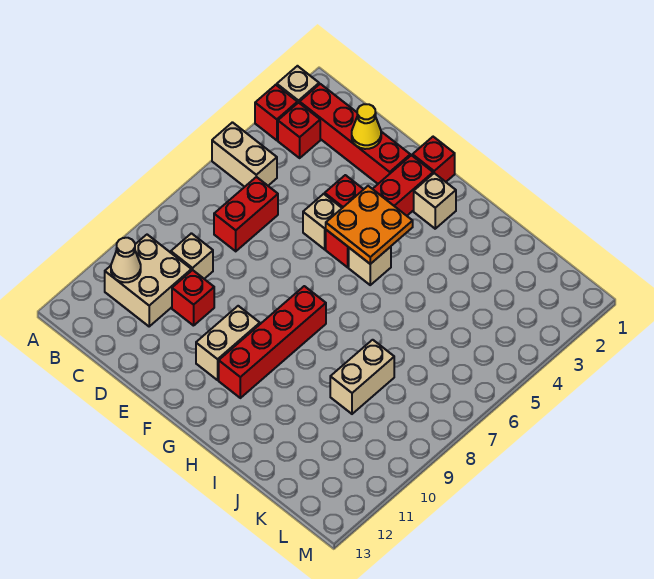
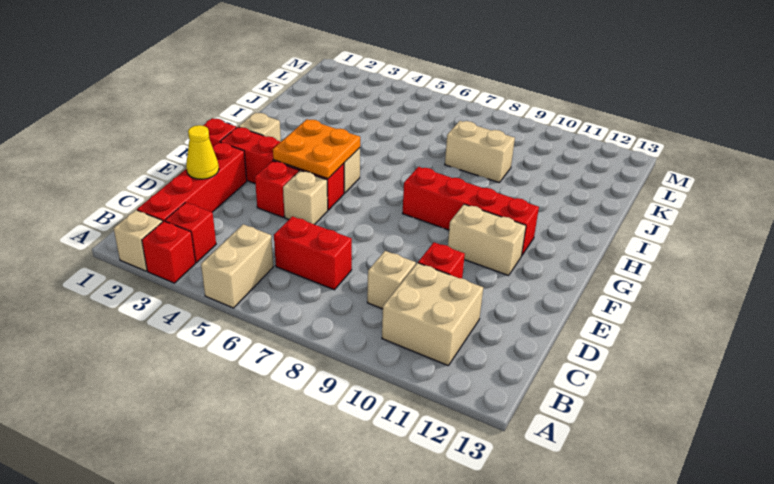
tan cone B11 level 2 -> none

